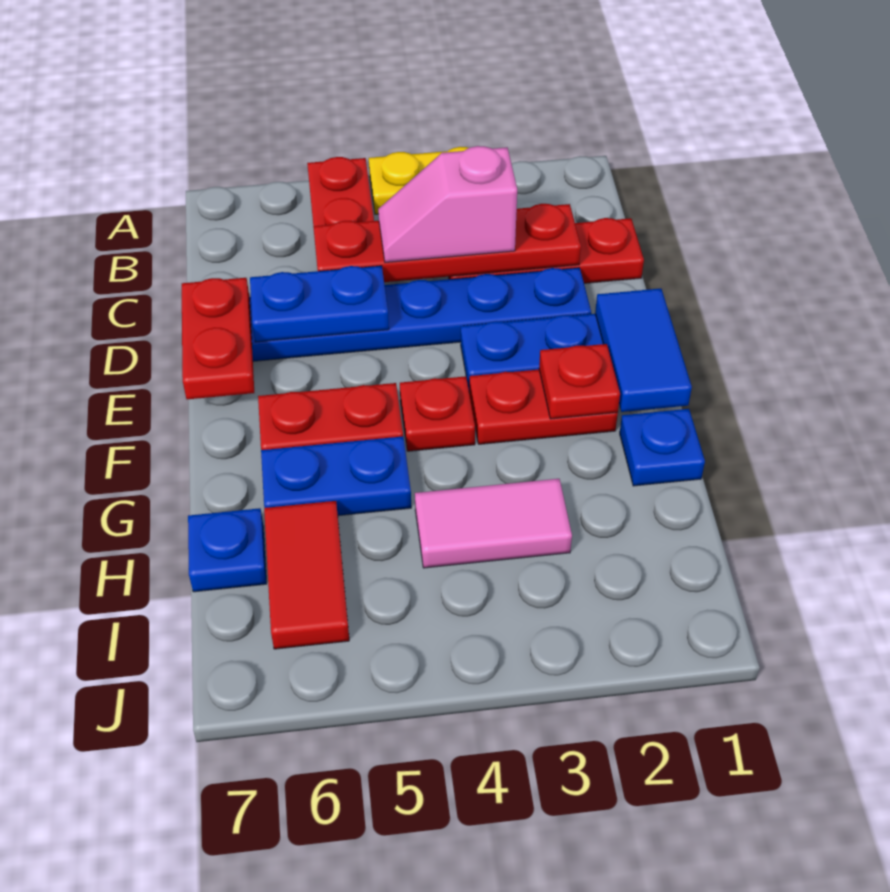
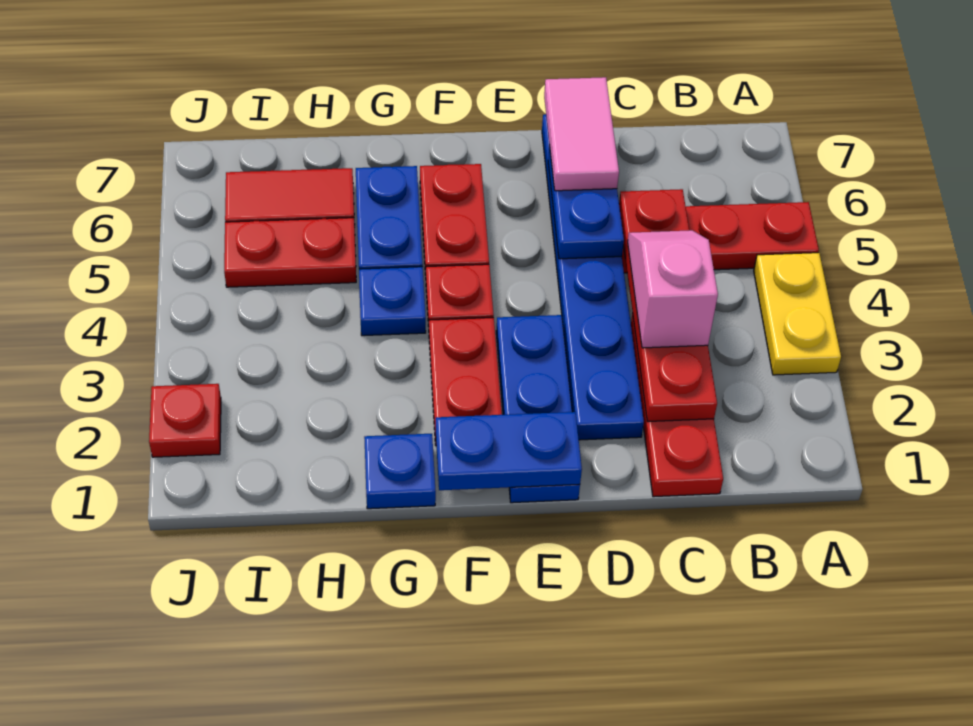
red plate D7:E7 level 2 -> red plate H5:I5 level 1
blue tile E1:F1 level 2 -> blue plate E1:F1 level 2
red plate F2 level 2 -> red plate J2 level 1
pink tile H3:H4 level 1 -> pink tile D6:D7 level 3
blue plate H7 level 1 -> blue plate G4 level 1

